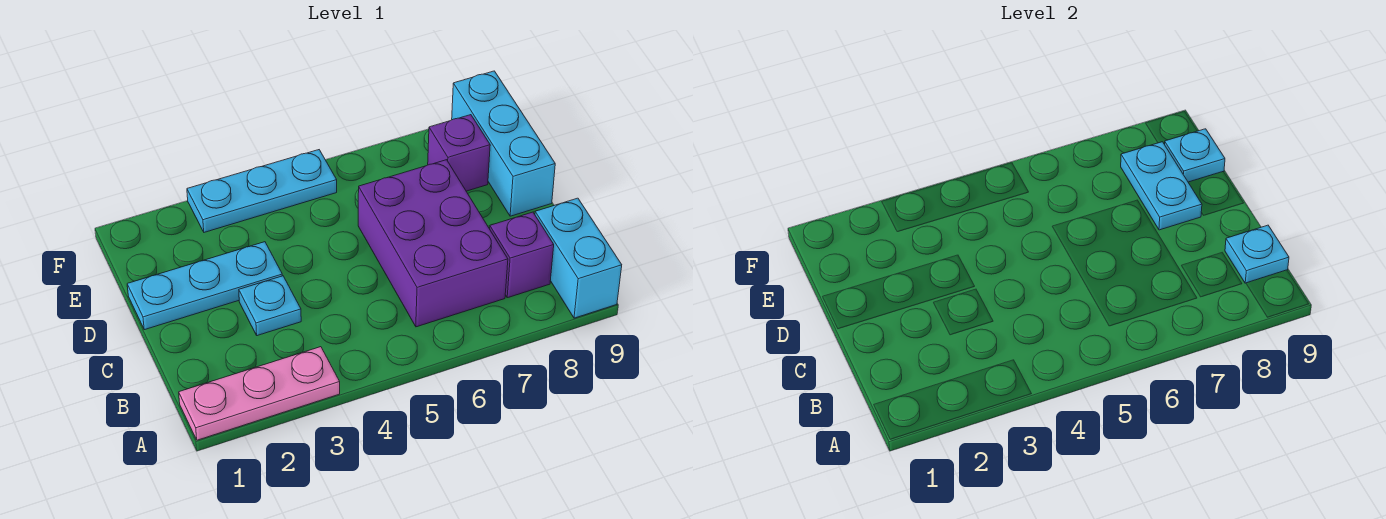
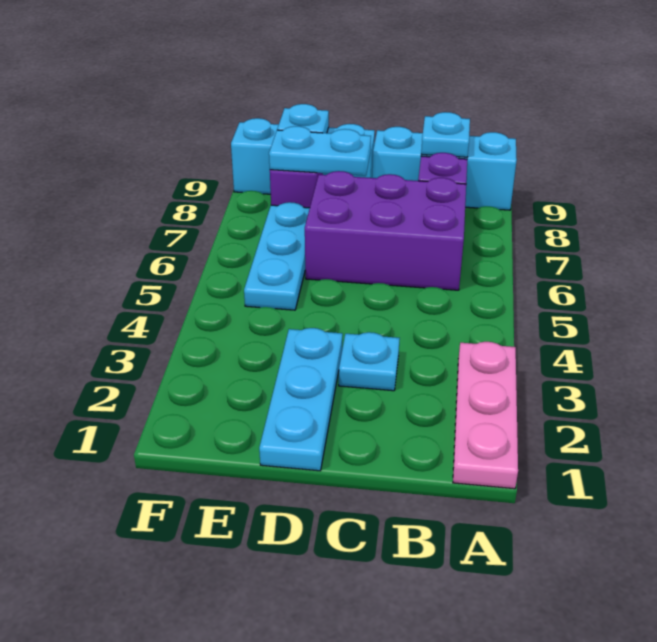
cyan brick A9:B9 level 1 -> cyan brick A9:C9 level 1
cyan plate F3:F5 level 1 -> cyan plate E5:E7 level 1

